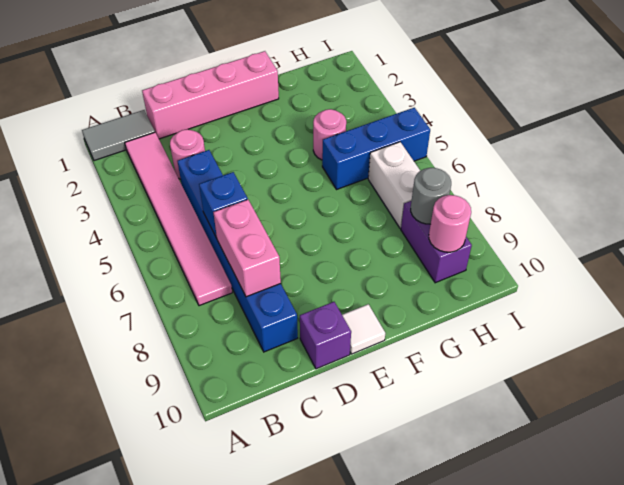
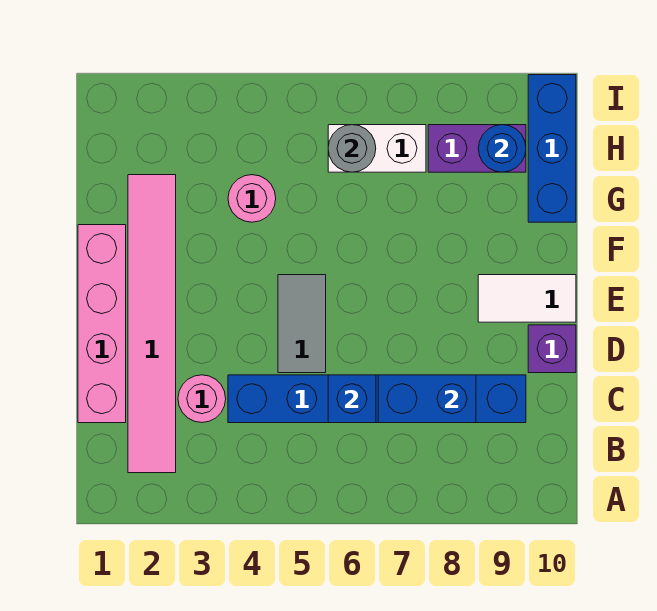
grey tile A1:B1 level 1 -> grey tile D5:E5 level 1
pink tile B2:B7 level 1 -> pink tile B2:G2 level 1
pink brick C7:C8 level 2 -> blue brick C7:C8 level 2
white tile E10 level 1 -> white tile E9:E10 level 1
blue brick G5:I5 level 1 -> blue brick G10:I10 level 1
grey round brick H8 level 2 -> grey round brick H6 level 2
pink round brick H9 level 2 -> blue round brick H9 level 2

